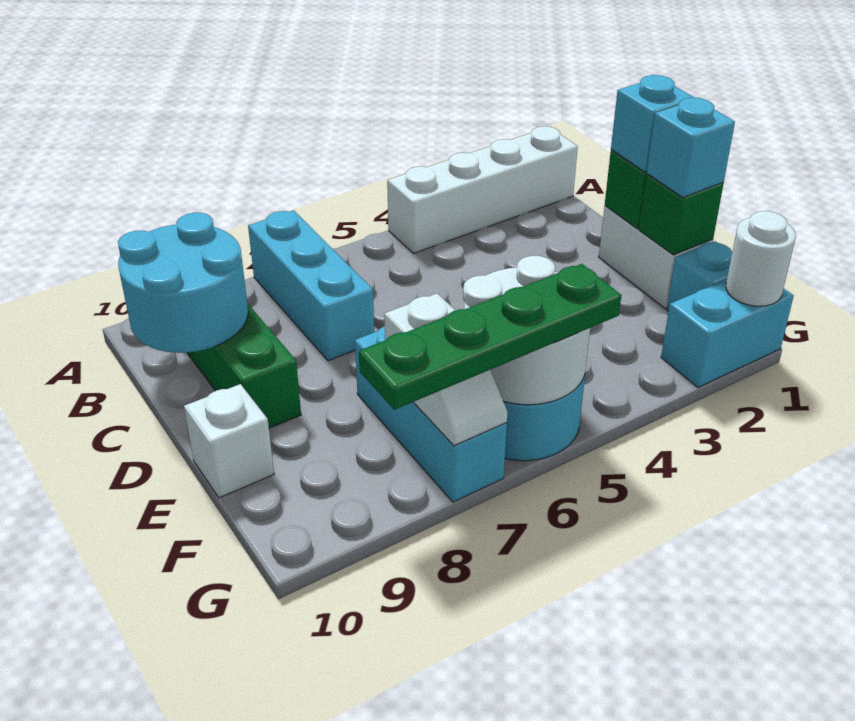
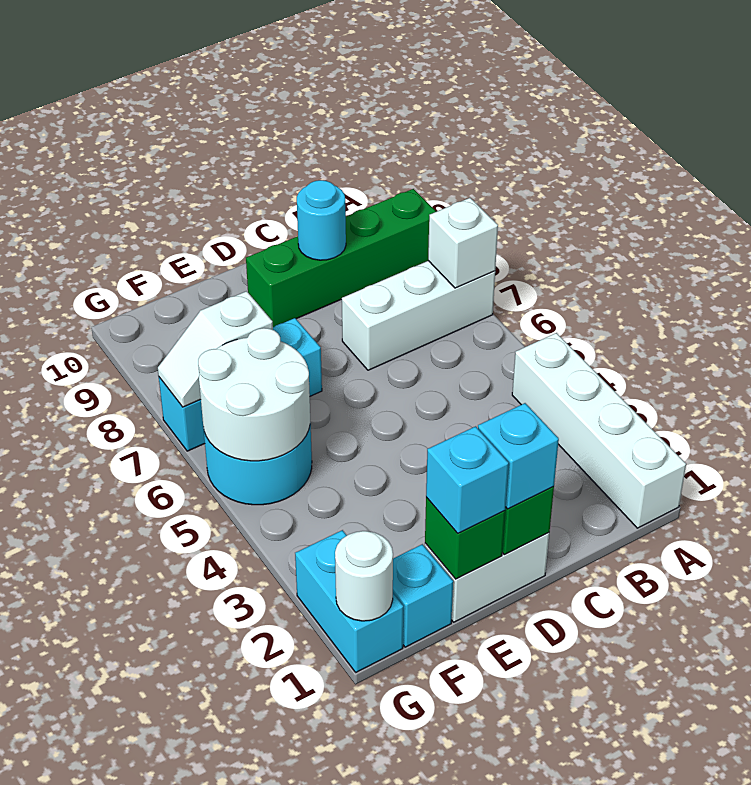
cyan brick A7:C7 level 1 -> white brick A7:C7 level 1
cyan round brick B9:C10 level 2 -> cyan round brick C9 level 2
white brick E10 level 1 -> white brick A7 level 2
green plate G5:G8 level 3 -> none

